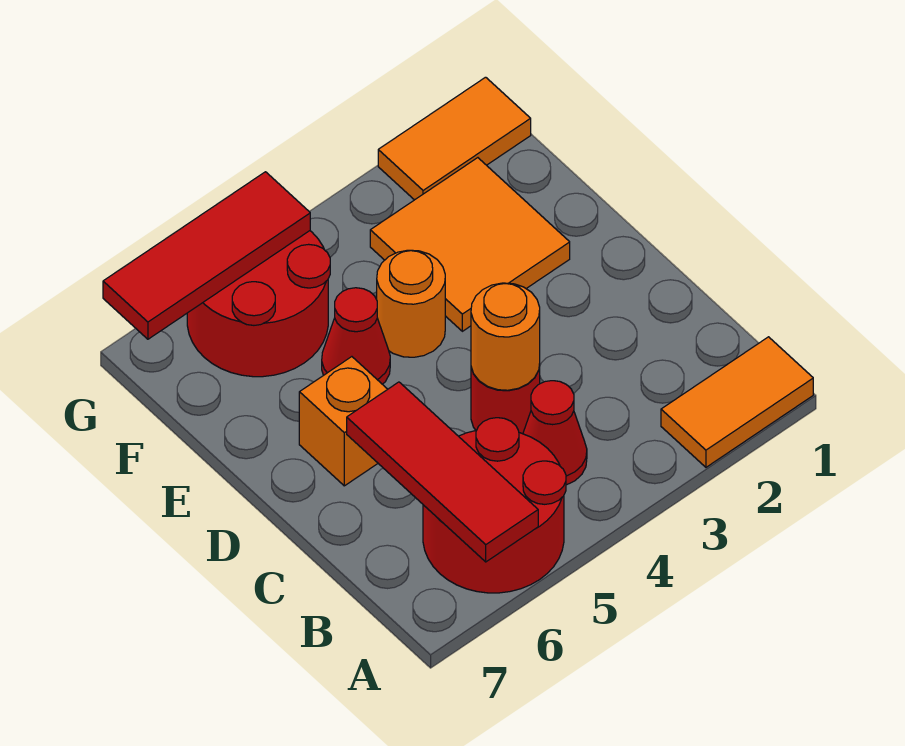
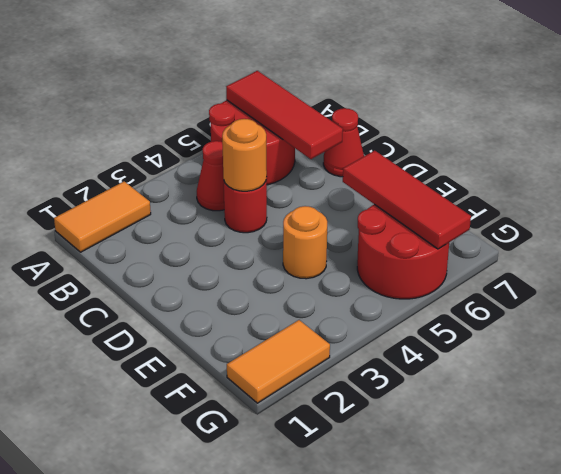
orange brick D6 level 1 -> none
orange tile E2:F3 level 1 -> none
red cone E5 level 1 -> red cone C7 level 1
red tile G5:G7 level 2 -> red tile E6:G6 level 2

